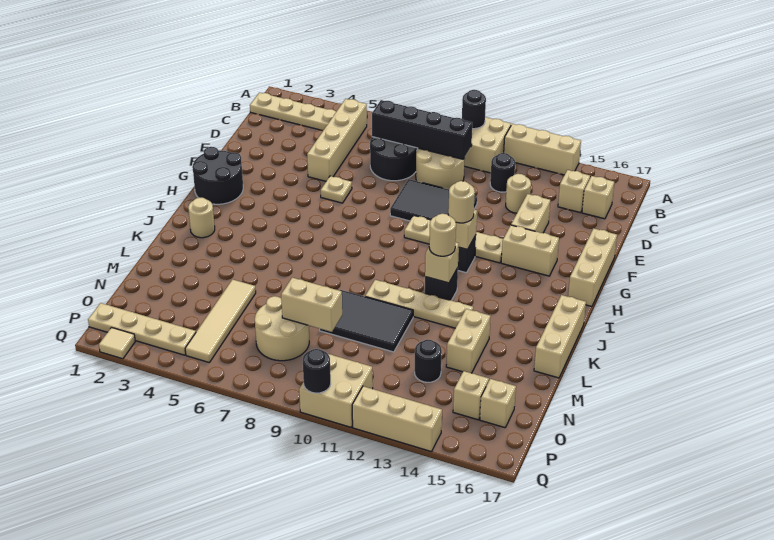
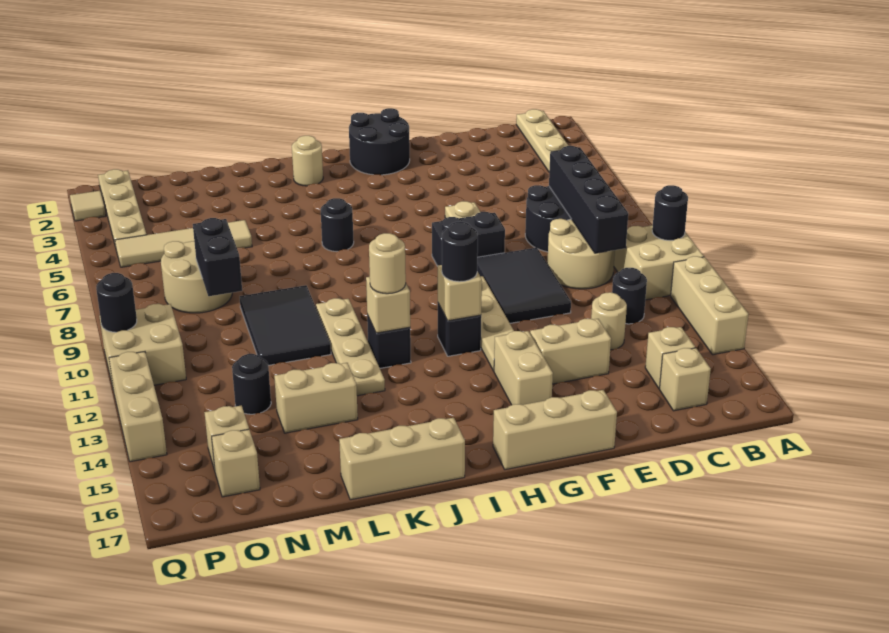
tan brick B5:E5 level 1 -> none
none -> black brick F8:G8 level 1
tan round brick H12 level 3 -> black round brick H12 level 3
none -> black round brick J6 level 1
tan brick N8:N9 level 2 -> black brick N8:N9 level 2

